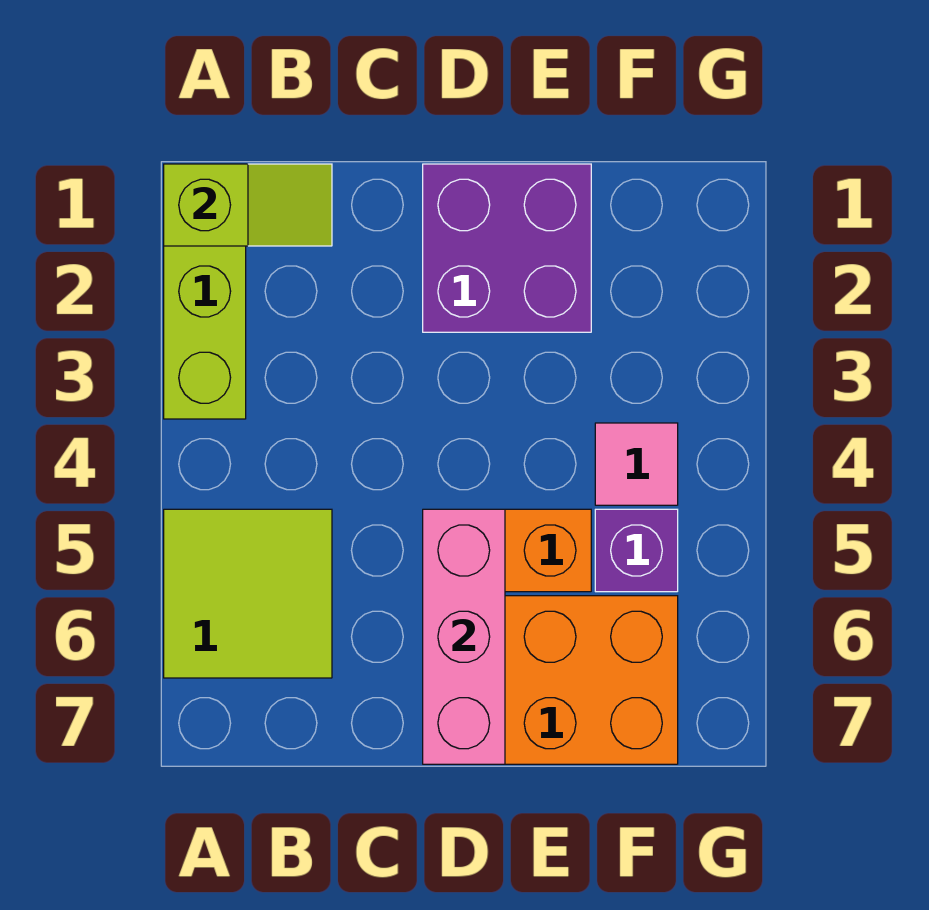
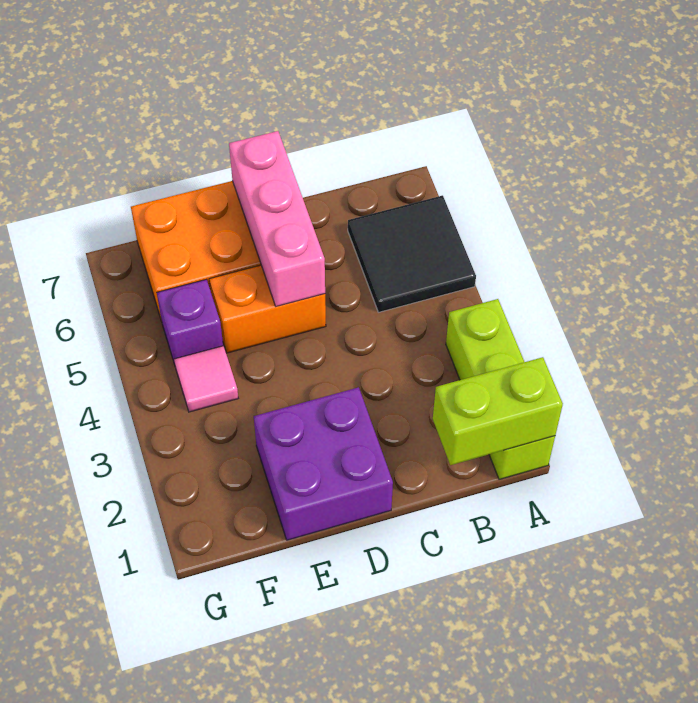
lime slope A1:B1 level 2 top A -> lime brick A1:B1 level 2
lime tile A5:B6 level 1 -> black tile A5:B6 level 1

